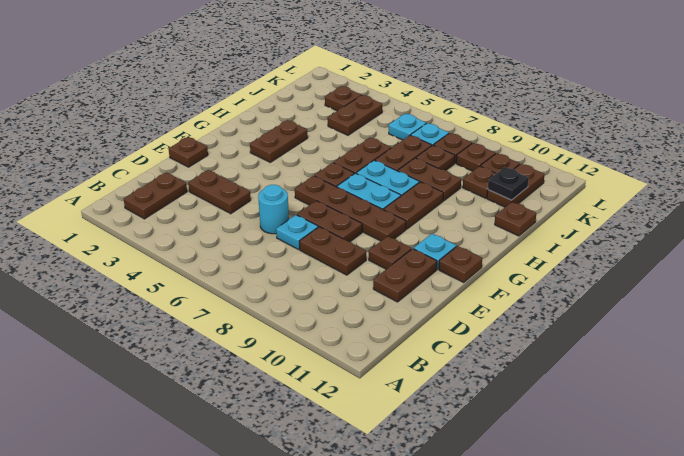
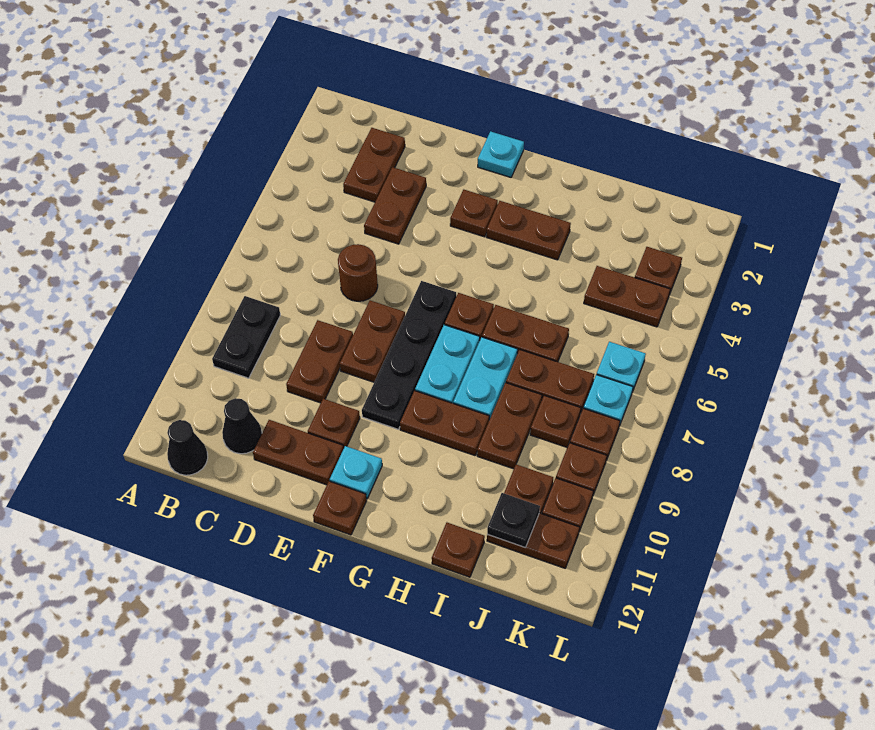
brown plate B2:C2 level 1 -> brown plate C2:C3 level 1
none -> black plate B8:B9 level 1
none -> black cone B12 level 1
none -> black cone C11 level 1
cyan round brick D6 level 1 -> brown round brick D6 level 1
cyan plate D7 level 1 -> cyan plate F1 level 1
brown plate E1 level 1 -> brown plate F3 level 1
brown plate F6:F9 level 1 -> black plate F6:F9 level 1

